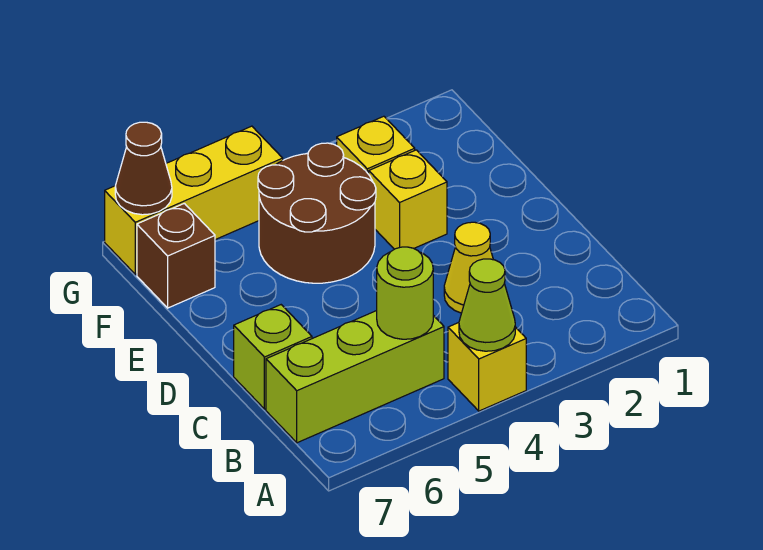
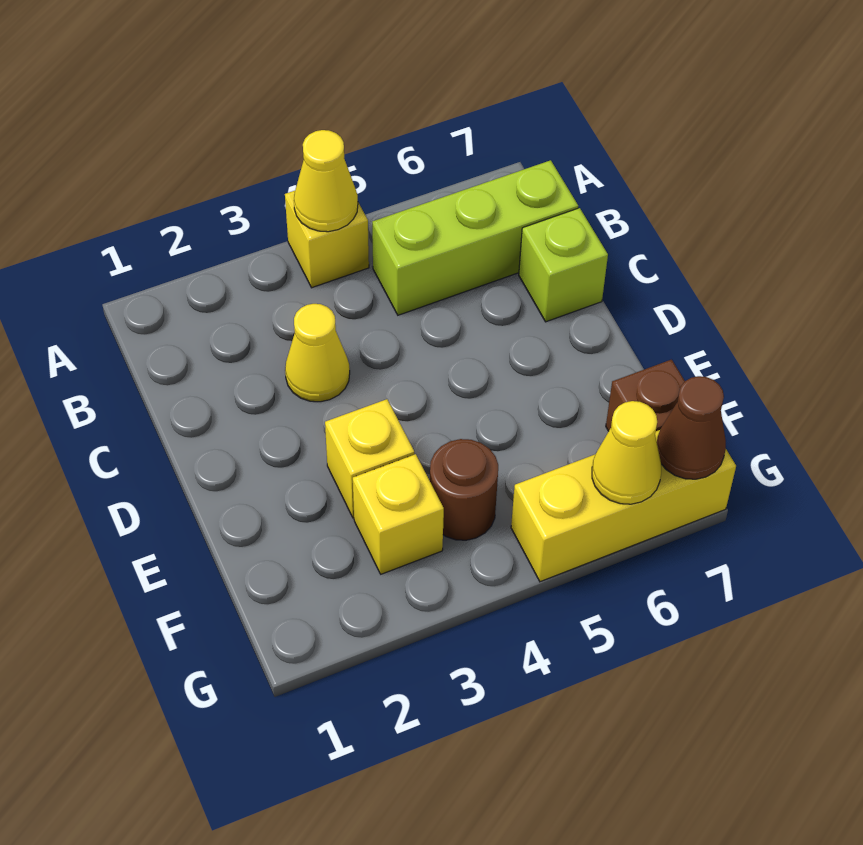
lime cone A4 level 2 -> yellow cone A4 level 2
lime round brick B5 level 2 -> none
brown round brick E4:F5 level 1 -> brown round brick F4 level 1
none -> yellow cone G6 level 2

